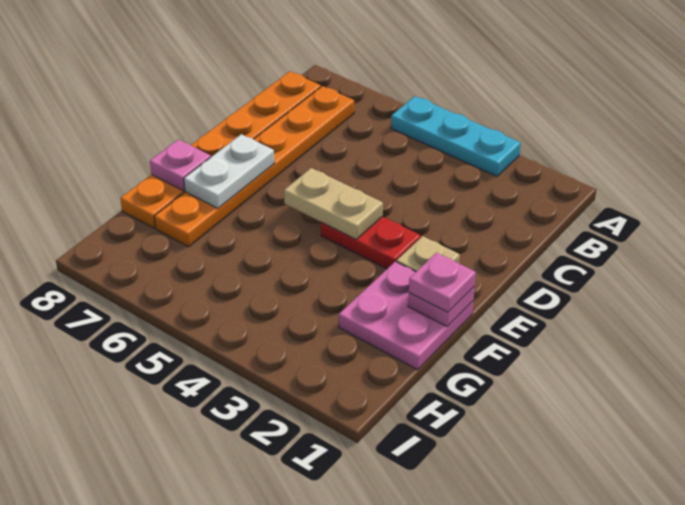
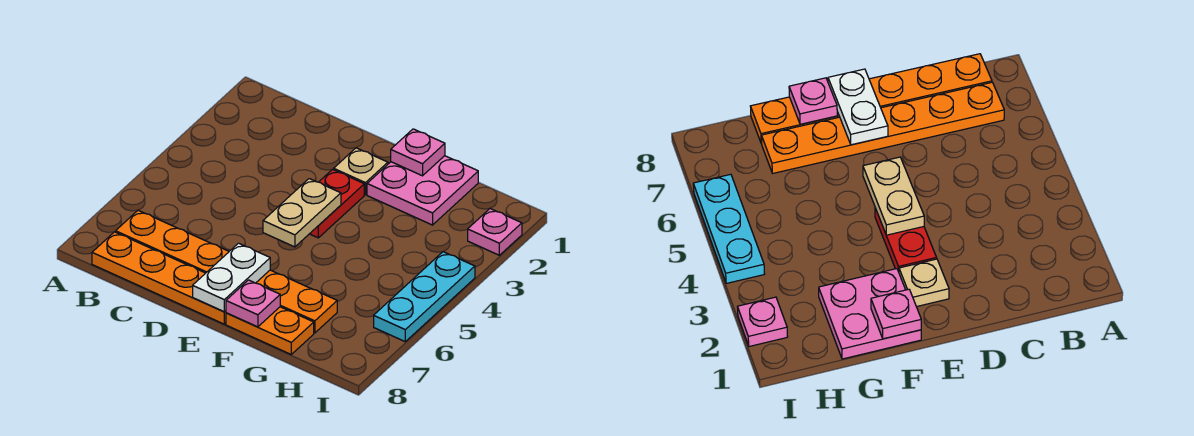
cyan plate A3:A5 level 1 -> cyan plate I4:I6 level 1
white plate E7:F7 level 2 -> white plate E7:E8 level 2
pink plate F1 level 3 -> pink plate I2 level 1

